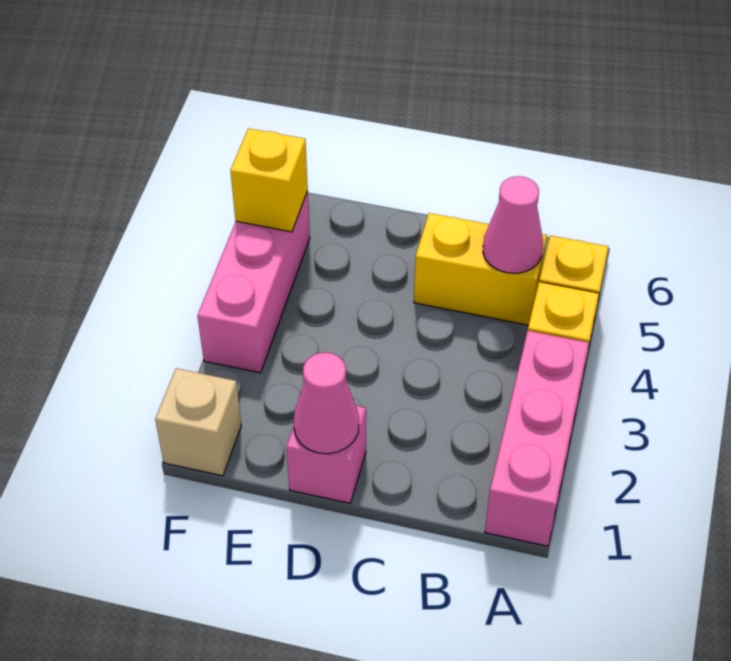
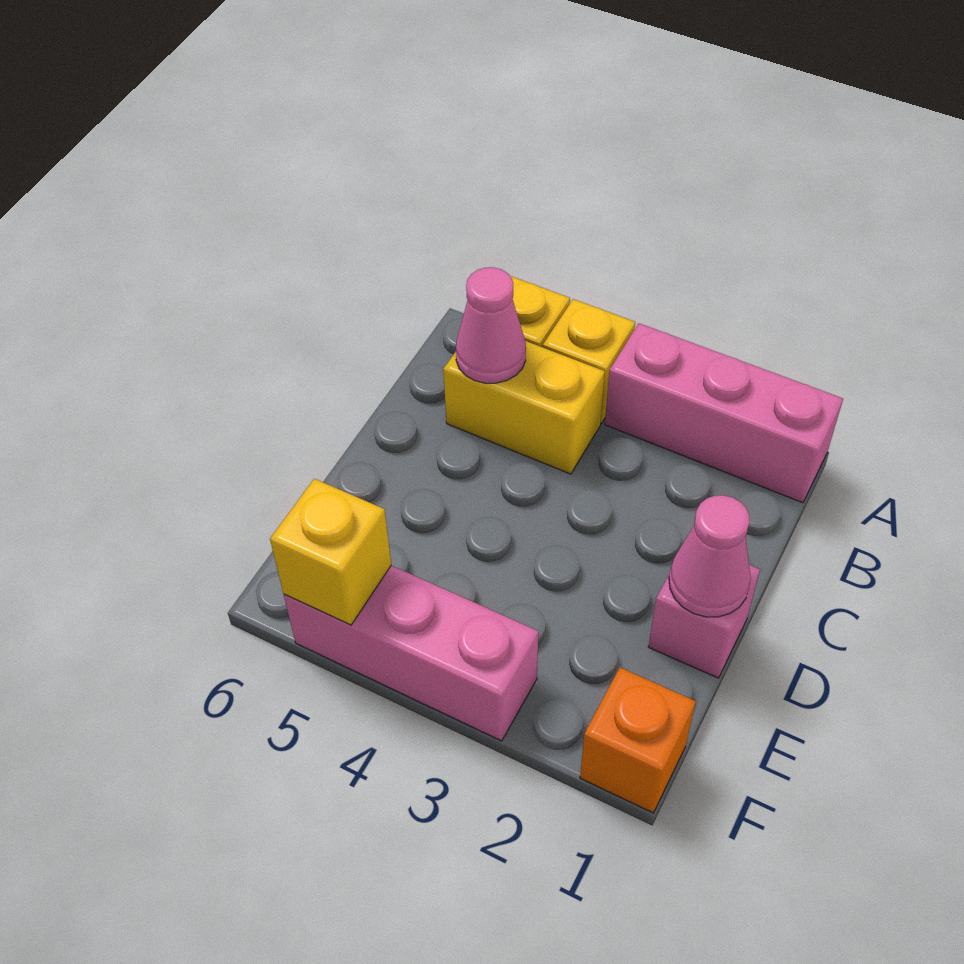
yellow brick B5:C5 level 1 -> yellow brick B4:B5 level 1
tan brick F1 level 1 -> orange brick F1 level 1

